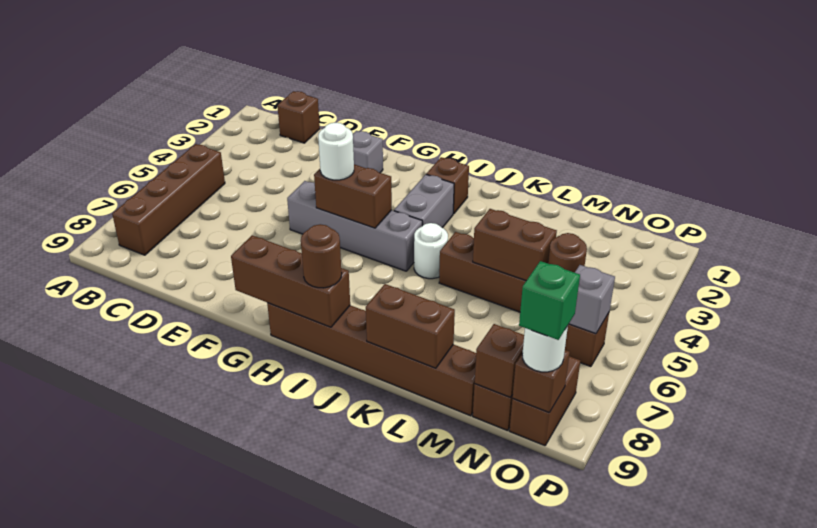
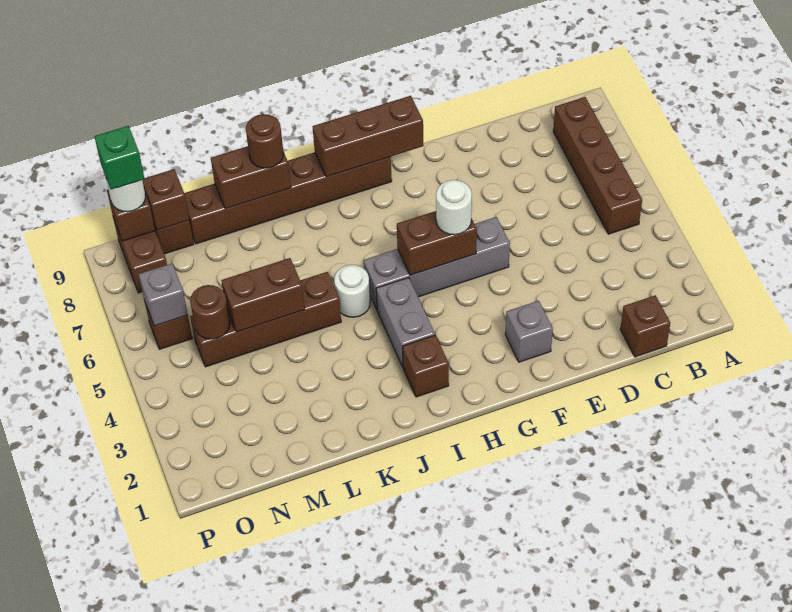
brown round brick I9 level 3 -> brown round brick K9 level 3

